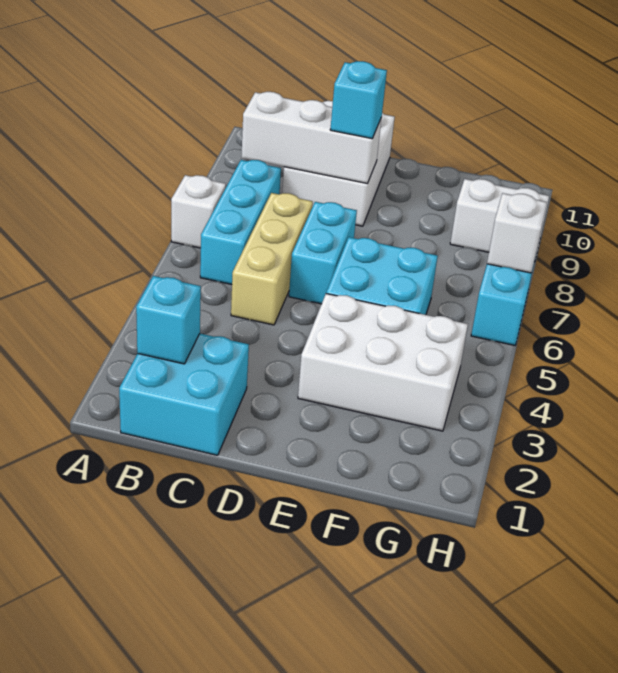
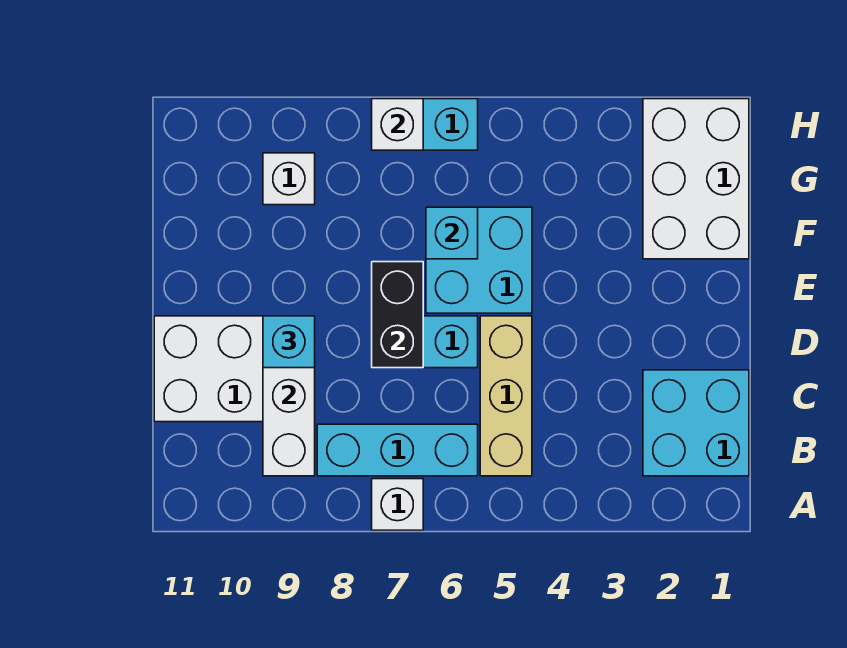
cyan brick B2 level 2 -> cyan brick F6 level 2
tan brick C5:C7 level 1 -> tan brick B5:D5 level 1
none -> black brick D7:E7 level 2
white brick E3:G4 level 1 -> white brick F1:H2 level 1
white brick G9:H9 level 1 -> white brick G9 level 1

